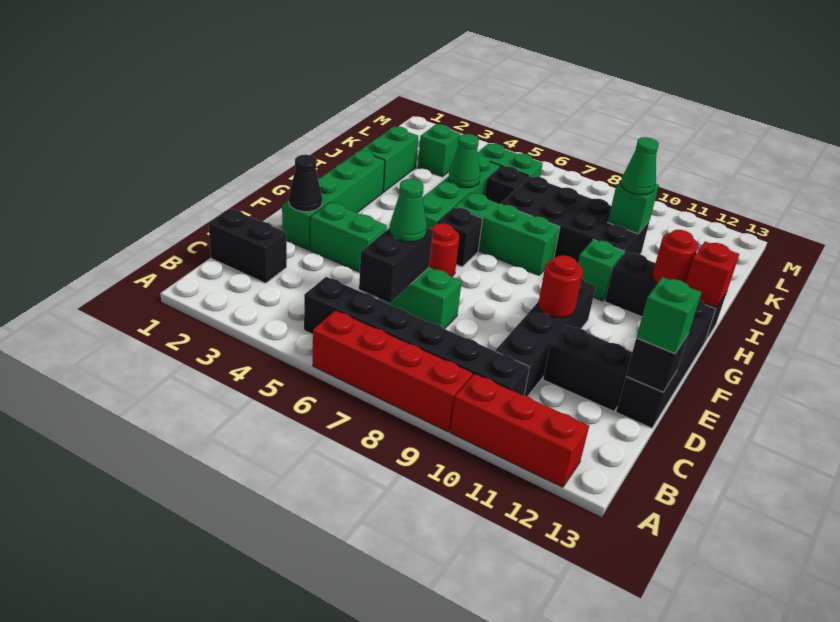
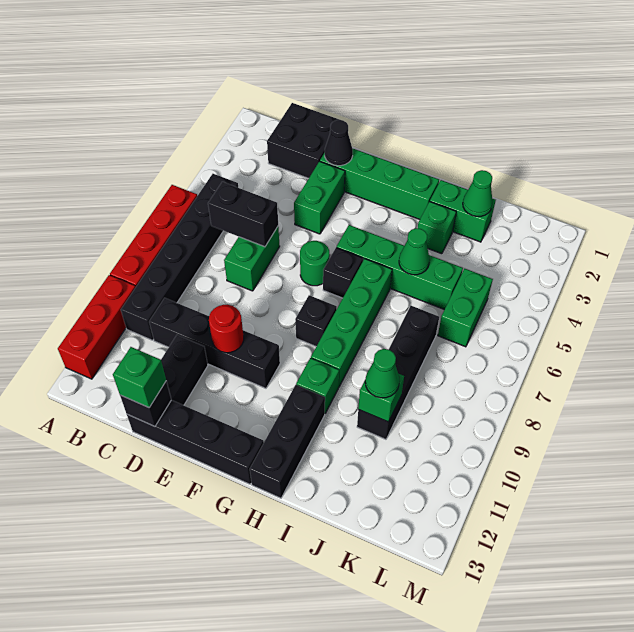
black brick C1:C2 level 1 -> black brick C1:D2 level 1
green cone D6 level 3 -> green cone J2 level 2
red round brick F6 level 1 -> green round brick F6 level 1
green brick H6:H8 level 1 -> green brick H6:H9 level 1
red round brick H12 level 2 -> none
red brick H13 level 2 -> none
black brick I7:J10 level 1 -> black brick J7:J10 level 1
black brick J6 level 1 -> black brick G8 level 1
green brick K3 level 1 -> green brick I3 level 1

